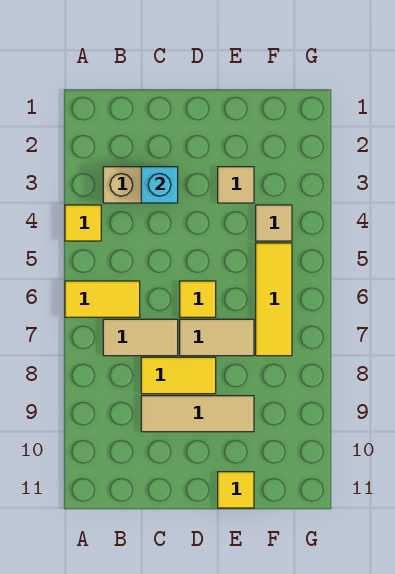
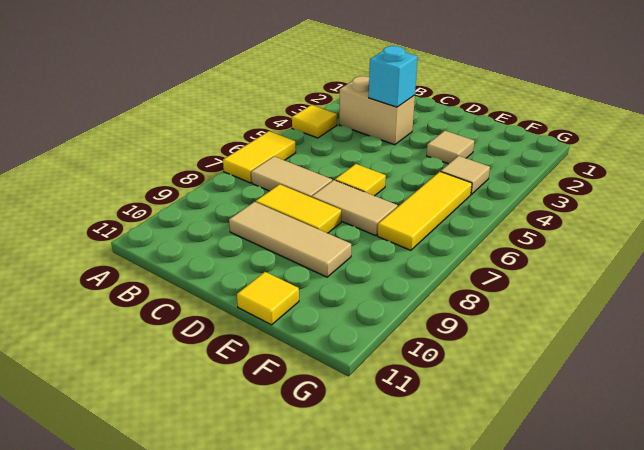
yellow tile A6:B6 level 1 -> yellow tile A6:A7 level 1

